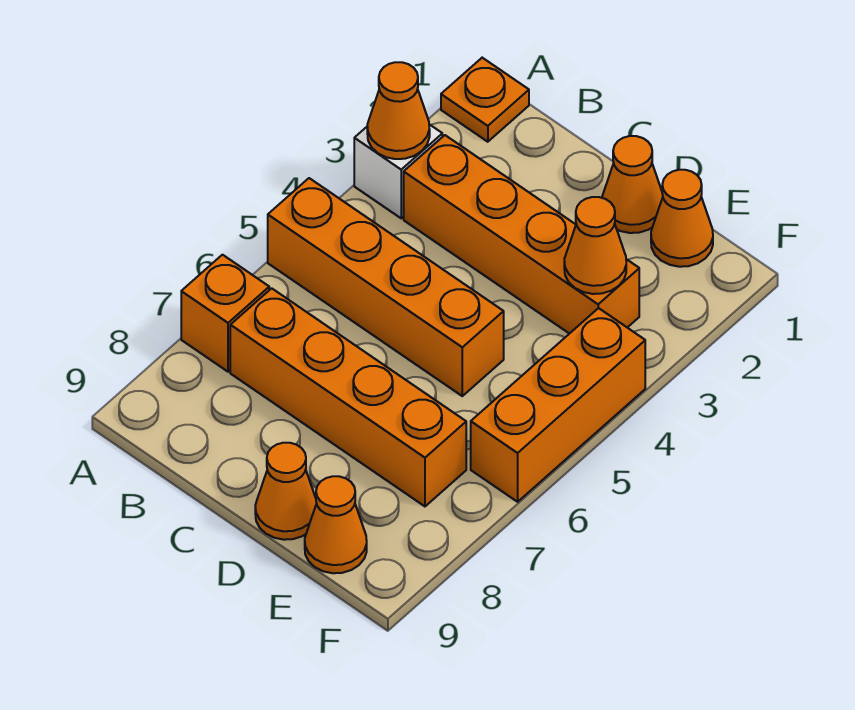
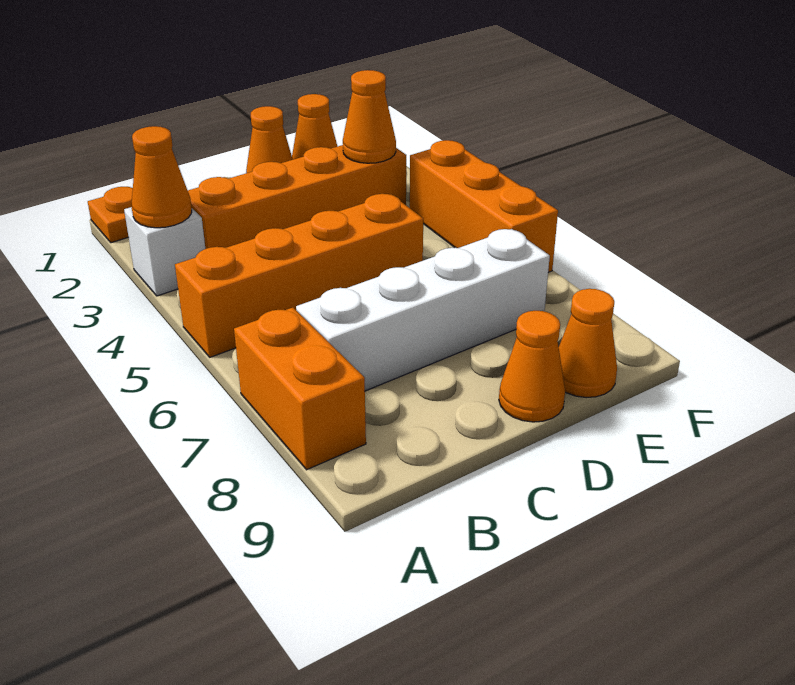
orange brick A7 level 1 -> orange brick A7:A8 level 1
orange brick B7:E7 level 1 -> white brick B7:E7 level 1

